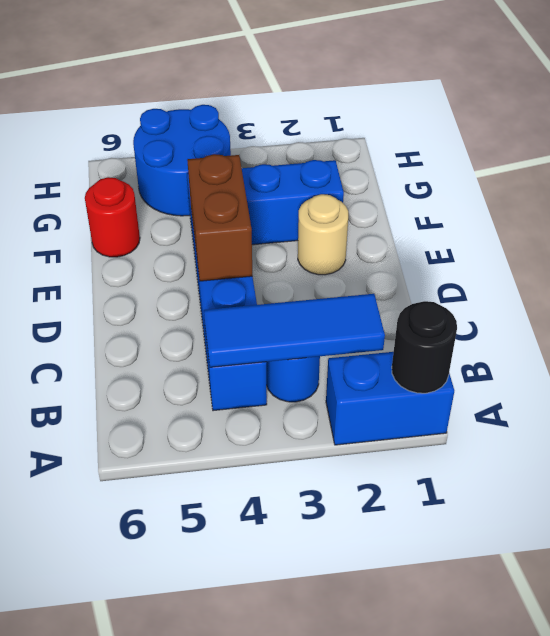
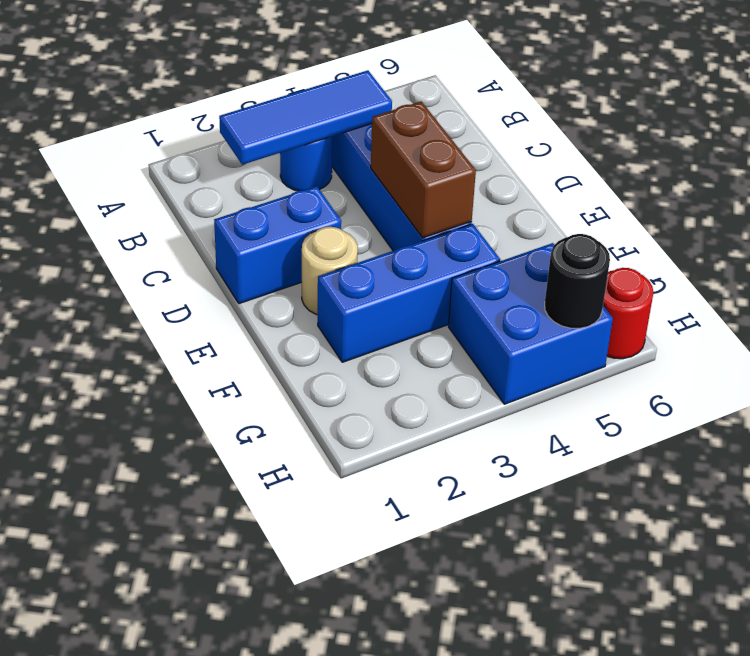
blue brick A1:A2 level 1 -> blue brick D1:D2 level 1
black round brick A1 level 2 -> black round brick H5 level 2
red round brick F6 level 1 -> red round brick H6 level 1
blue round brick G4:H5 level 1 -> blue brick G4:H5 level 1

